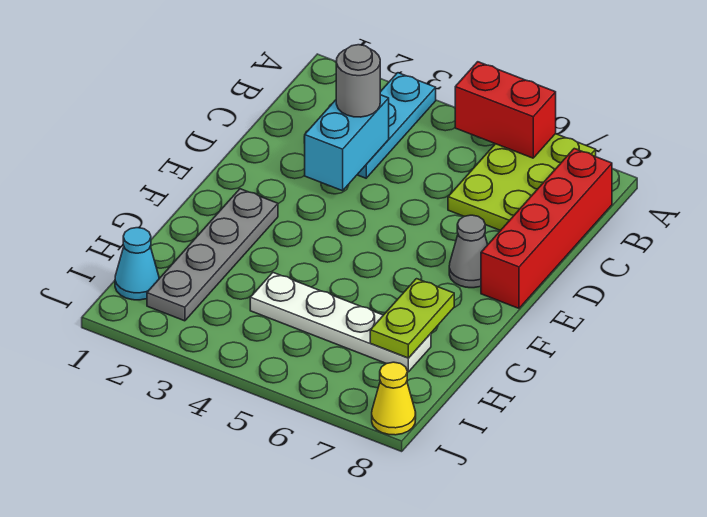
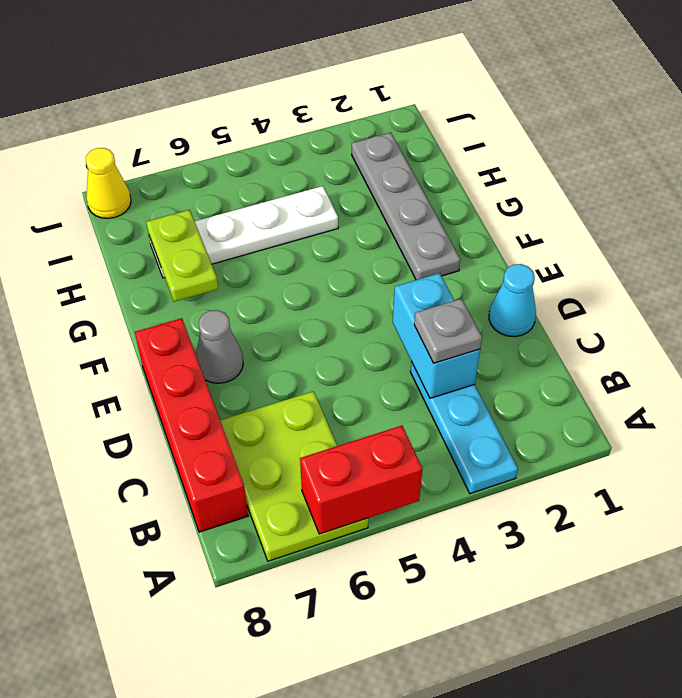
grey round brick C3 level 3 -> grey plate C3 level 3
cyan cone I1 level 1 -> cyan cone D1 level 1

